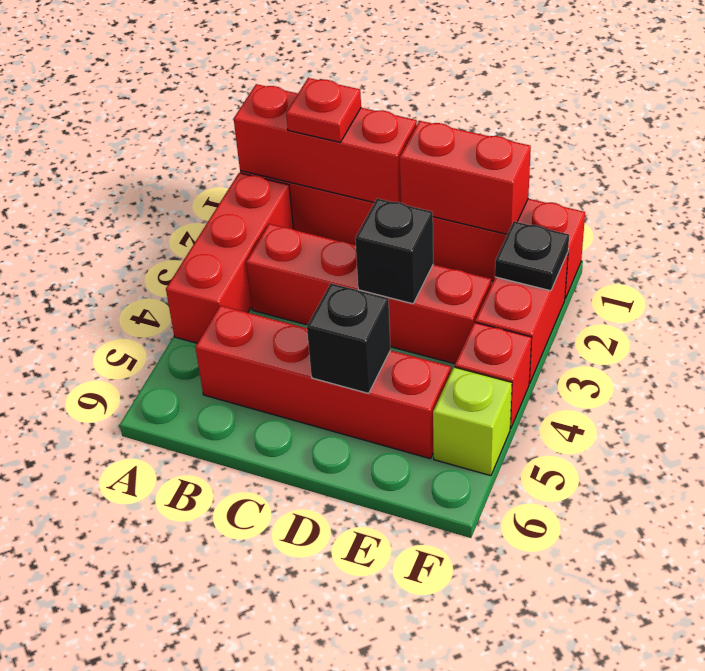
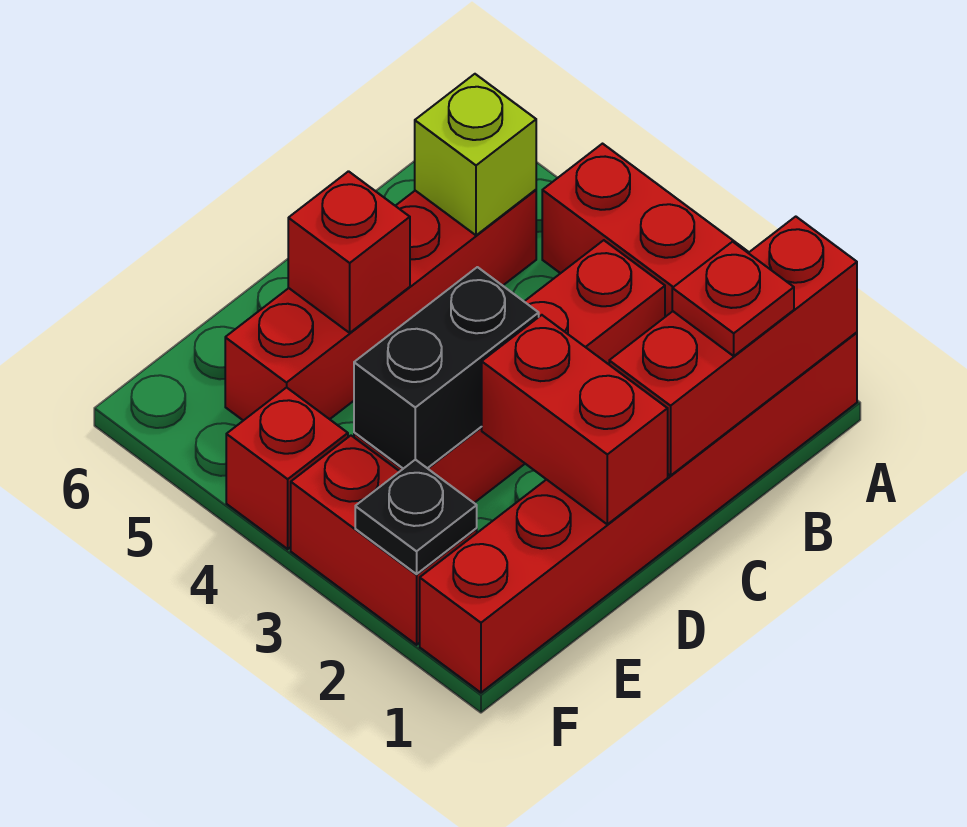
red brick D1:E1 level 2 -> red brick D1:D2 level 2
black brick D3 level 2 -> black brick D3:E3 level 2
black brick D5 level 2 -> red brick D5 level 2
lime brick F5 level 1 -> lime brick B5 level 2

